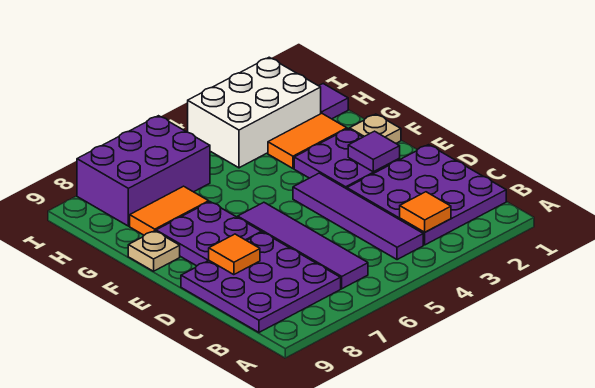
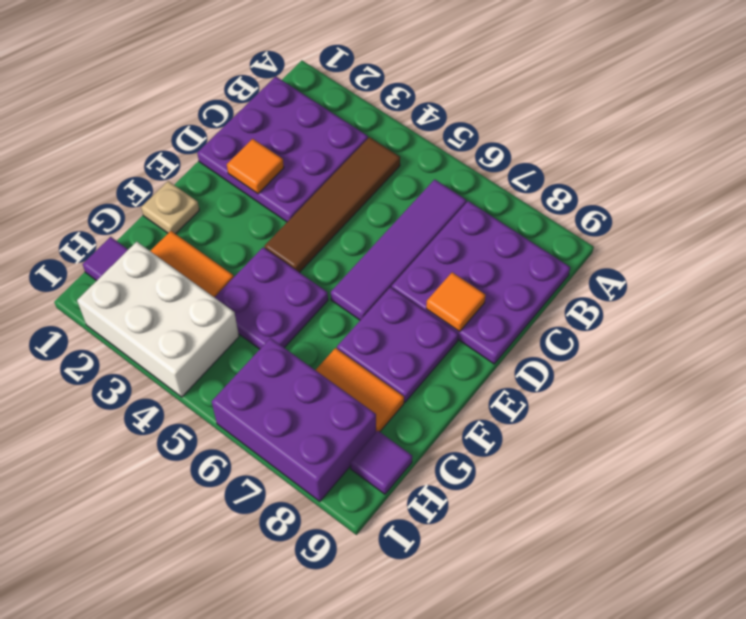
orange tile B3 level 2 -> orange tile D2 level 2
purple tile B4:E4 level 1 -> brown tile B4:E4 level 1
purple plate E2:F3 level 1 -> purple plate F4:G5 level 1
purple tile E2 level 2 -> purple tile H9 level 1
tan plate F9 level 1 -> none

